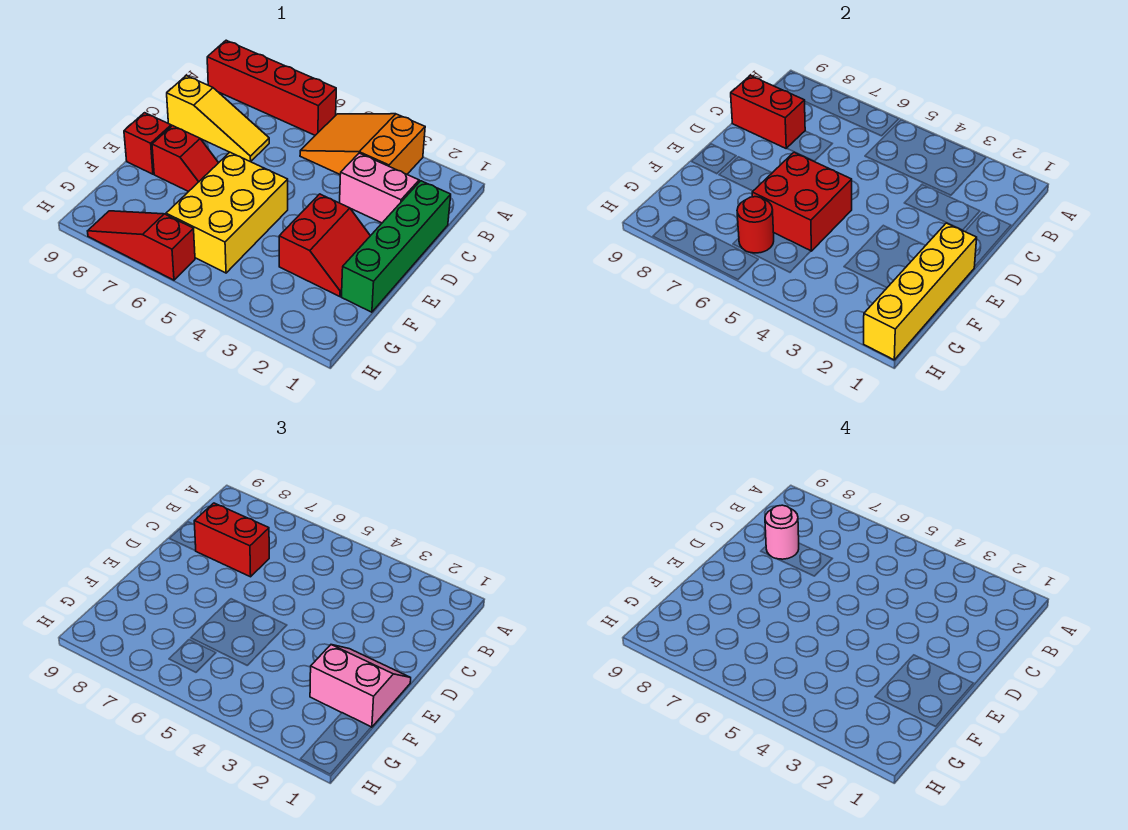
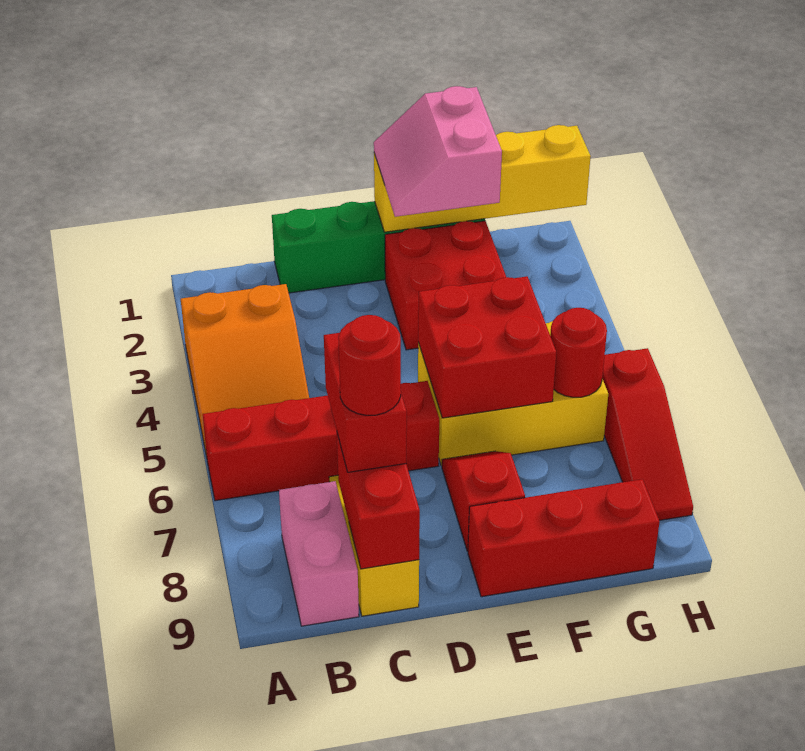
red brick A6:A9 level 1 -> red brick A6:D6 level 1
pink brick C2:C3 level 1 -> pink brick B8:B9 level 1
pink round brick C8 level 4 -> red round brick C8 level 4
red slope E2:F3 level 1 top 3 -> red brick E2:F3 level 1
red brick E9 level 1 -> red brick E9:G9 level 1

